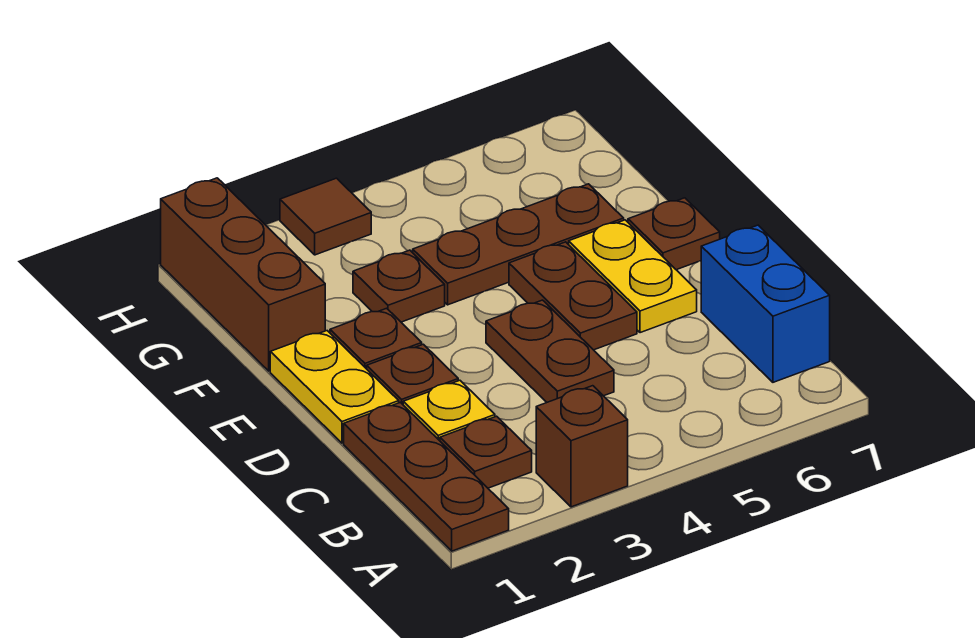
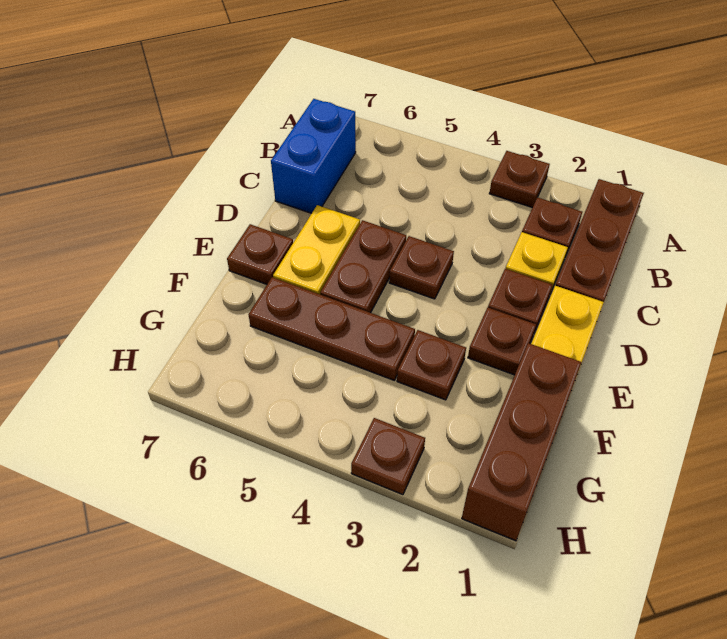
brown brick A3 level 1 -> brown plate A3 level 1
brown plate C4:D4 level 1 -> brown plate D4 level 1
brown tile H3 level 1 -> brown plate H3 level 1

